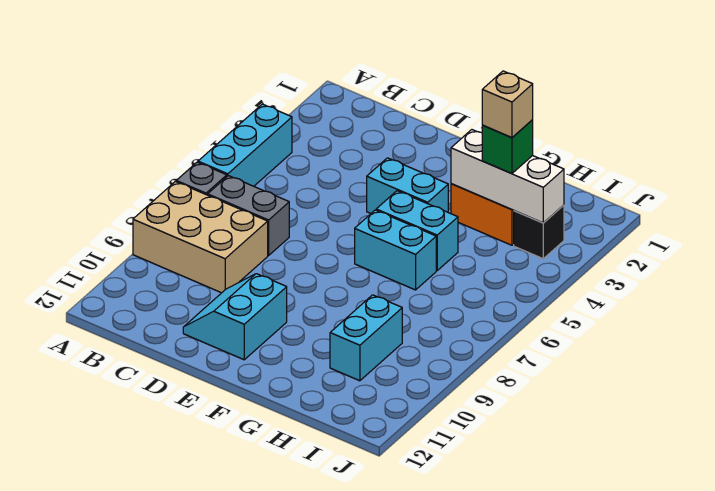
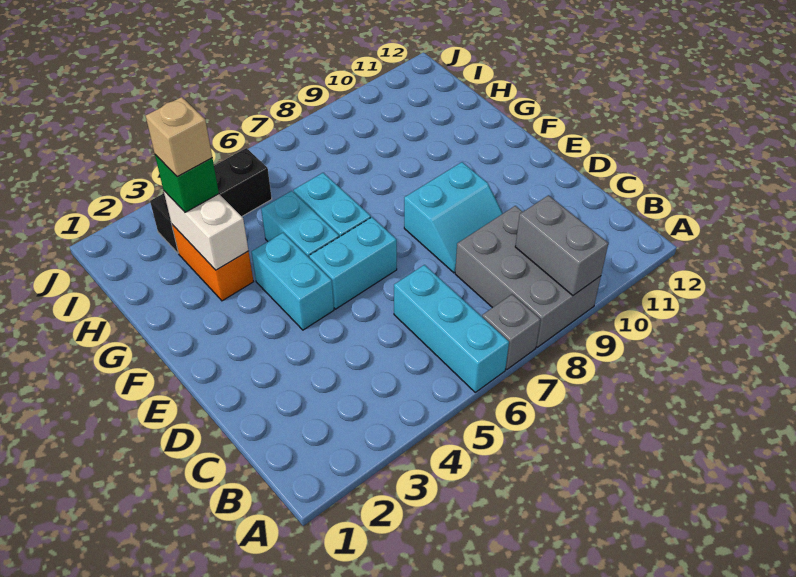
cyan brick A4:A6 level 1 -> cyan brick A6:C6 level 1
tan brick A8:C9 level 1 -> grey brick A8:C9 level 1
grey brick B7:C7 level 1 -> grey brick A9:B9 level 2
cyan slope D10:E11 level 1 top E -> cyan slope D8:E9 level 1 top E
white brick G3:I3 level 2 -> white brick G3:H3 level 2
cyan brick H9:H10 level 1 -> cyan brick E5:E6 level 1
black brick I3 level 1 -> black brick I3:I5 level 1

